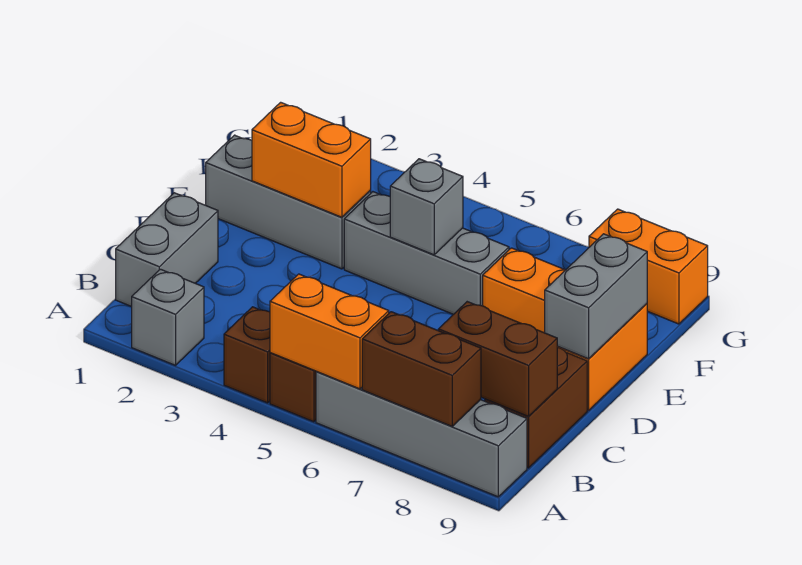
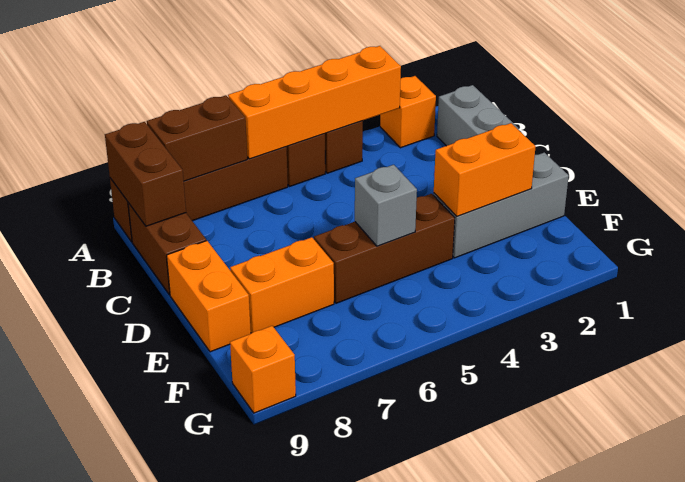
grey brick A2 level 1 -> orange brick A2 level 1
orange brick A5:A6 level 2 -> orange brick A3:A6 level 2
grey brick A6:A9 level 1 -> brown brick A6:A9 level 1
brown brick B8:B9 level 2 -> brown brick A9:B9 level 2
grey brick D9:E9 level 2 -> none
grey brick E4:E6 level 1 -> brown brick E4:E6 level 1
orange brick G8:G9 level 1 -> orange brick G9 level 1

